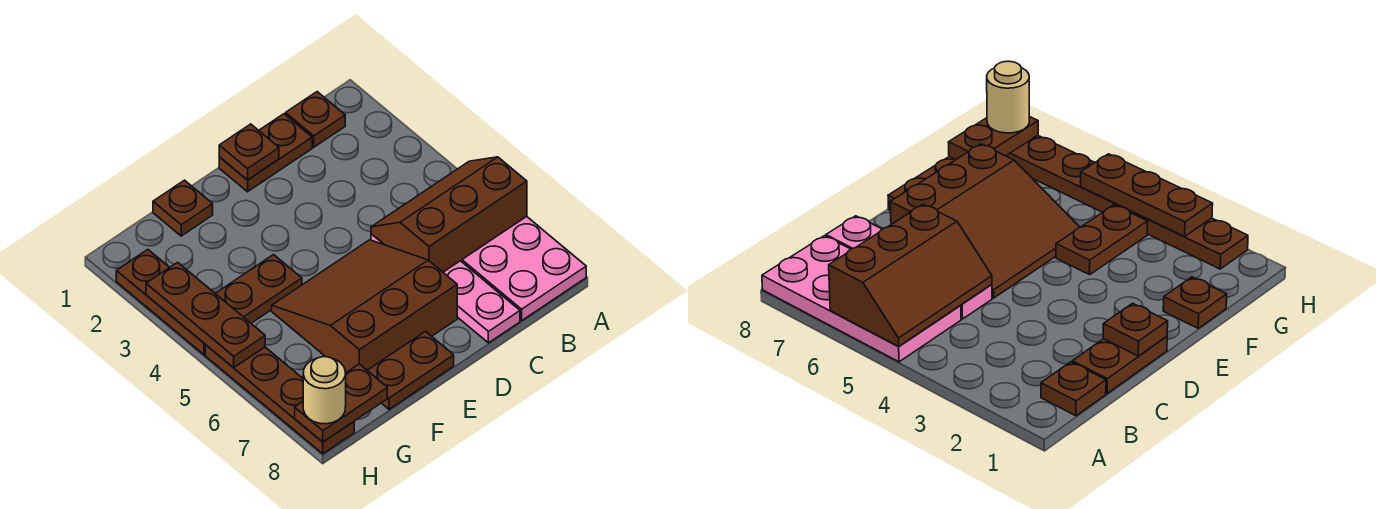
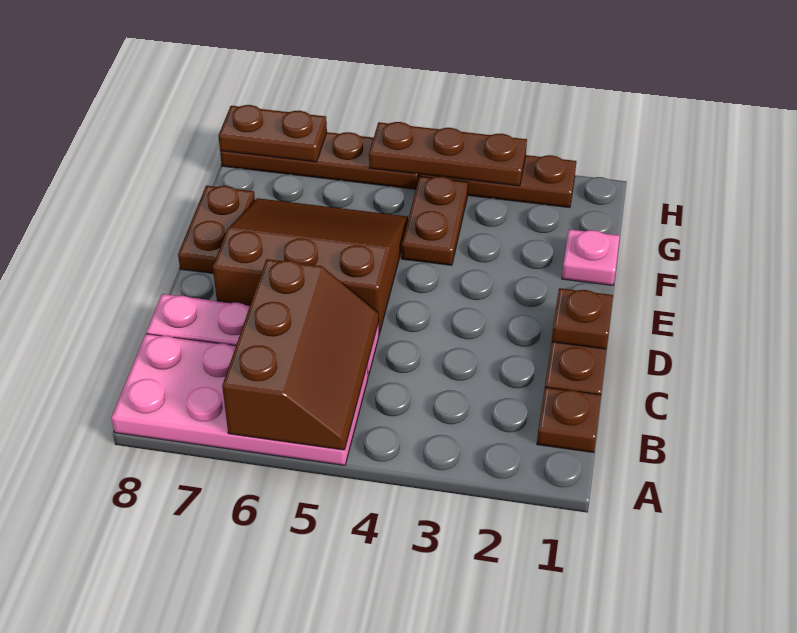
brown slope D5:F7 level 1 top 7 -> brown slope D5:F7 level 1 top D
brown plate F1 level 1 -> pink plate F1 level 1
brown plate G8:H8 level 2 -> brown plate H7:H8 level 2
tan round brick H8 level 3 -> none

